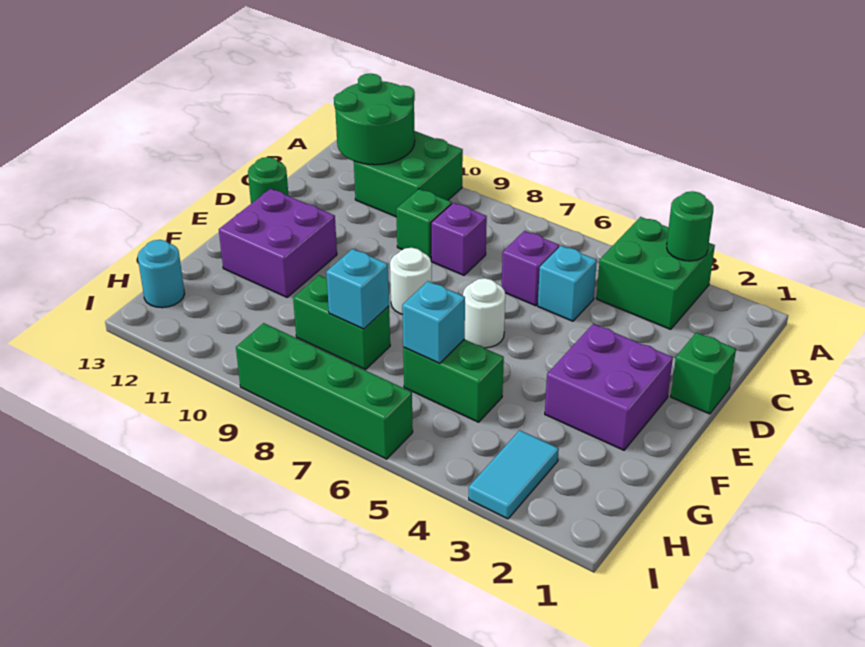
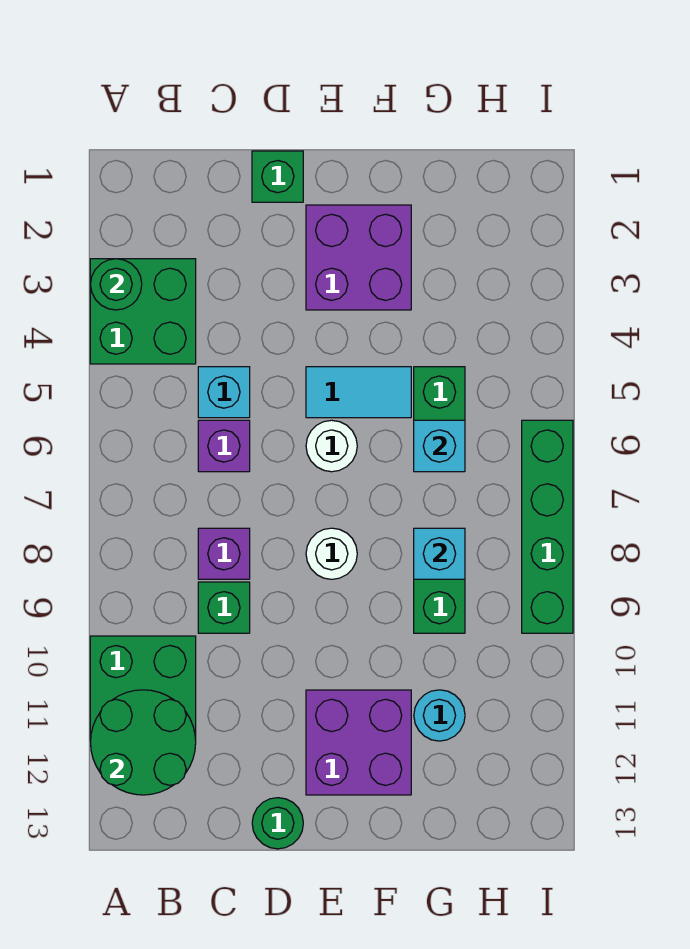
cyan tile H3:I3 level 1 -> cyan tile E5:F5 level 1
cyan round brick H13 level 1 -> cyan round brick G11 level 1

